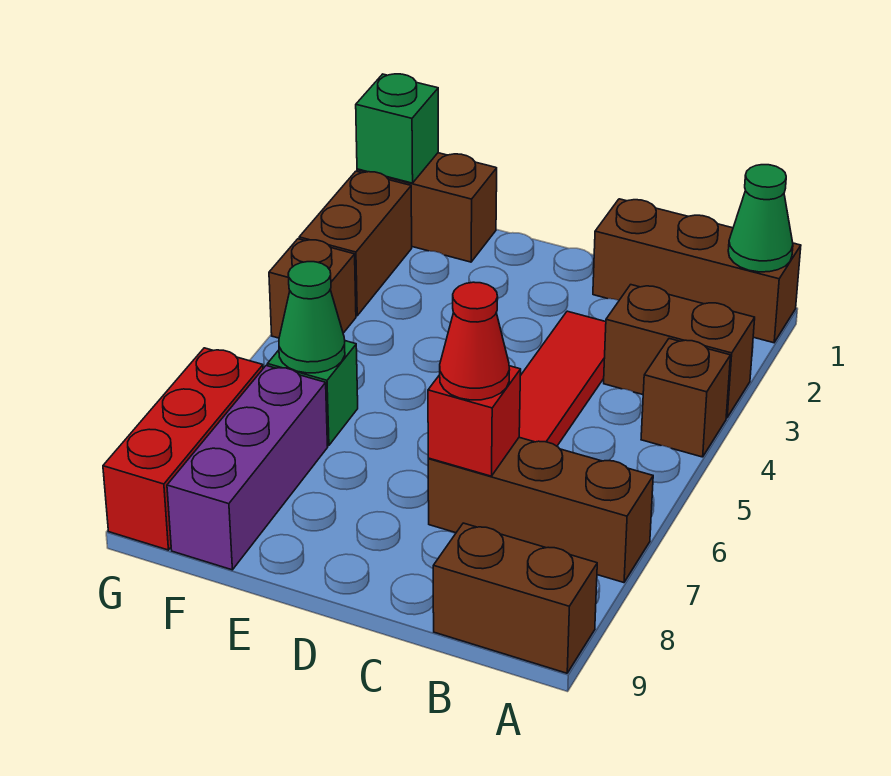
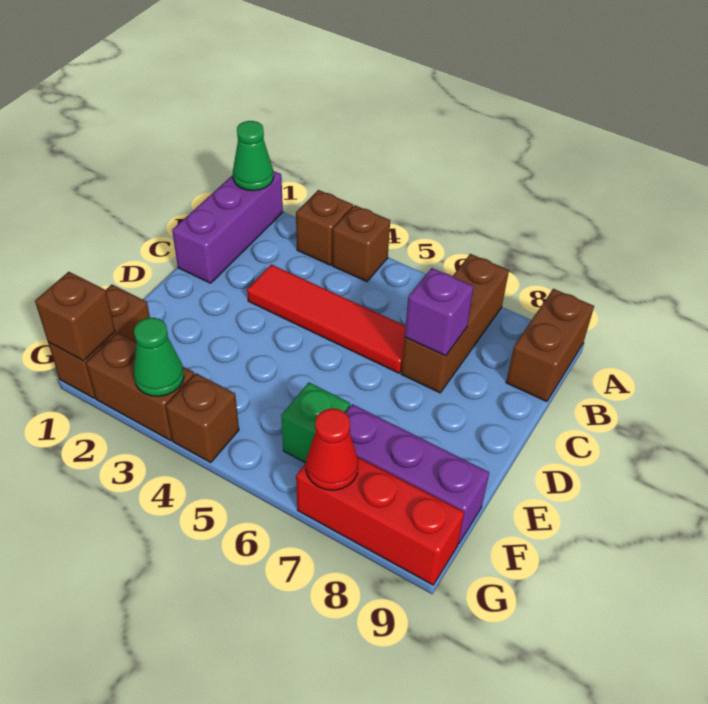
brown brick A1:C1 level 1 -> purple brick A1:C1 level 1
brown brick A3:B3 level 1 -> brown brick A3 level 1
red brick C7 level 2 -> purple brick C7 level 2
red cone C7 level 3 -> red cone G7 level 2
green cone F6 level 2 -> green cone G3 level 2
green brick G1 level 2 -> brown brick G1 level 2

